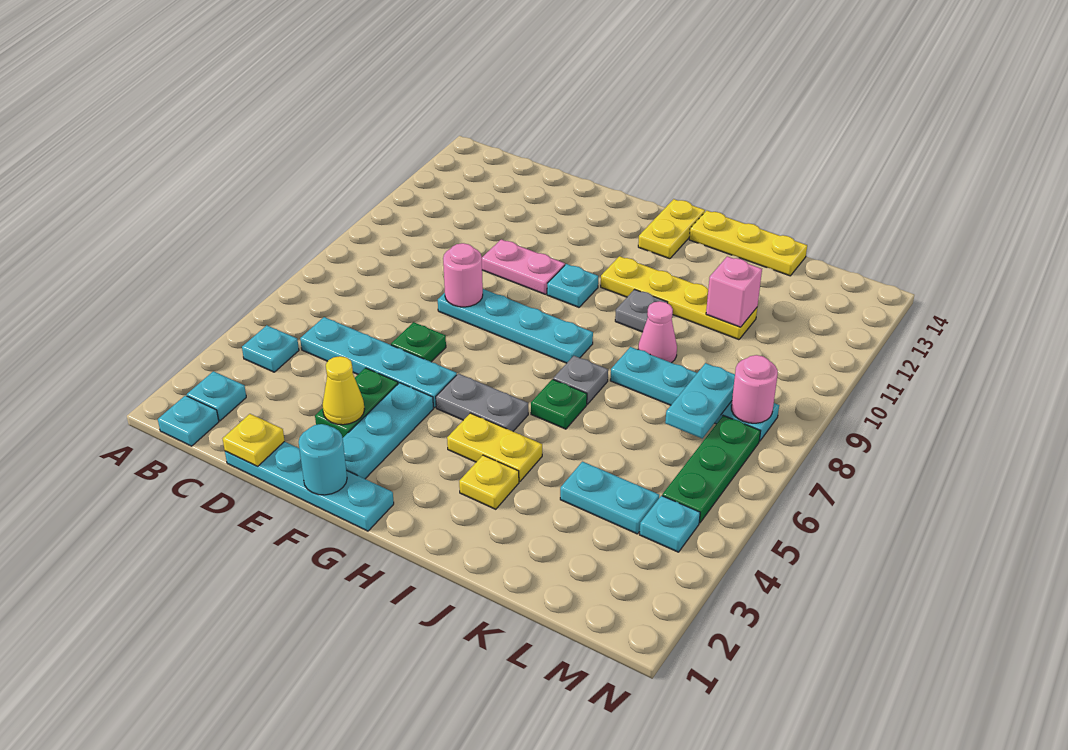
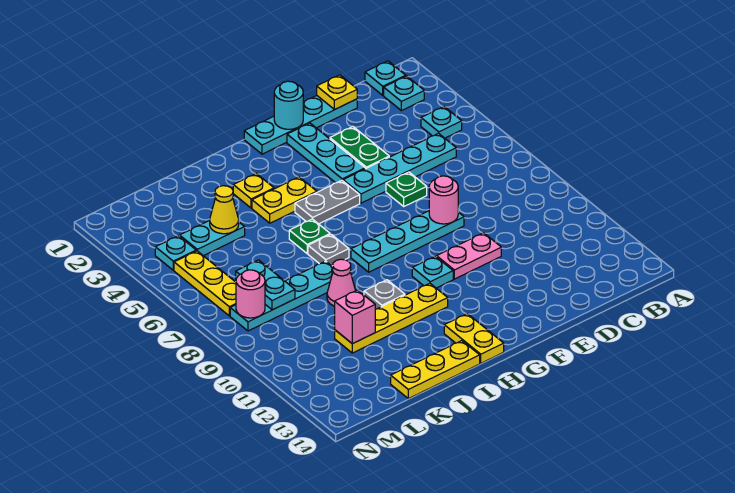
yellow cone E3 level 2 -> yellow cone K4 level 2
green plate M5:M7 level 1 -> yellow plate M5:M7 level 1

